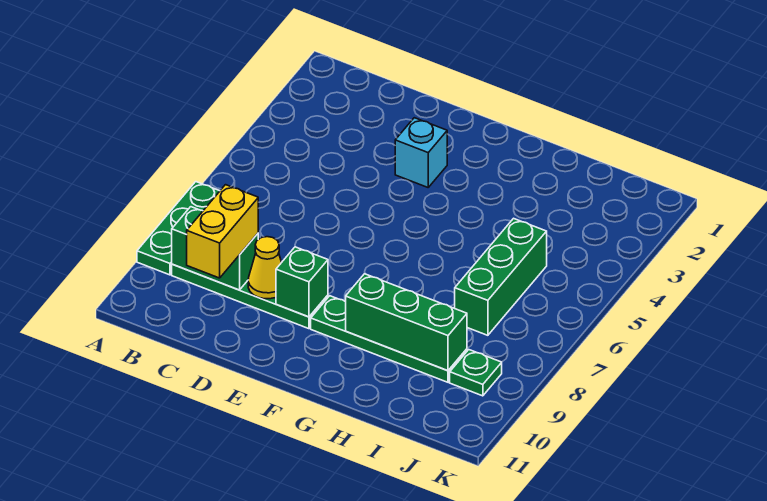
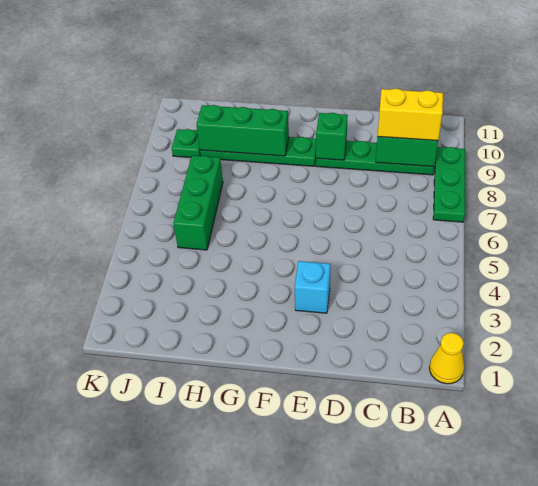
yellow brick C9:C10 level 3 -> yellow brick B9:C9 level 3
yellow cone D9 level 2 -> yellow cone A1 level 1

